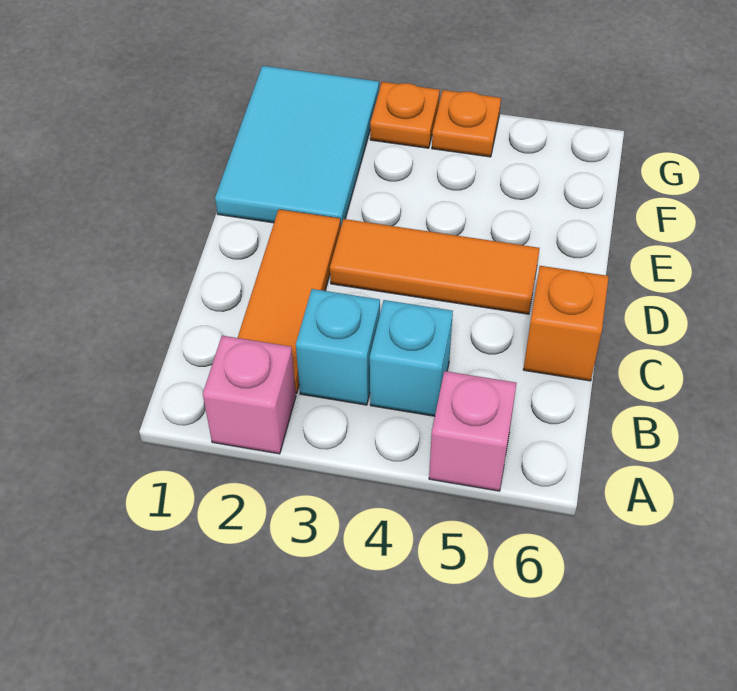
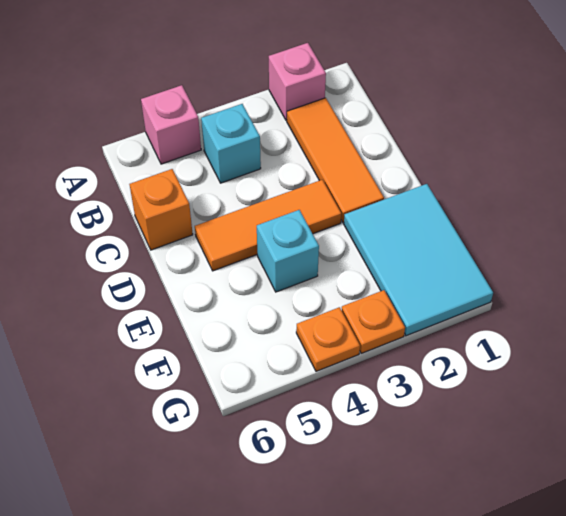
cyan brick B3 level 1 -> cyan brick E4 level 1

